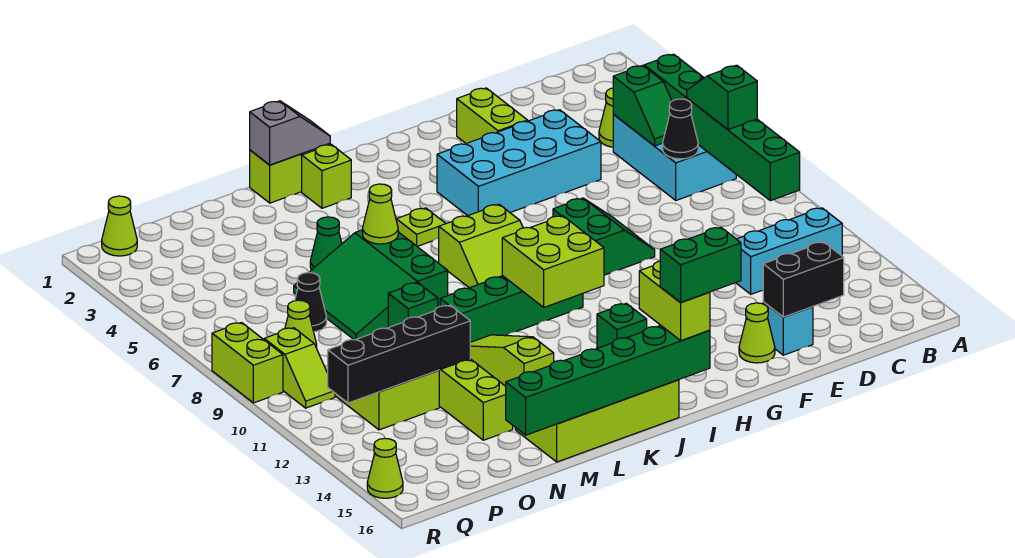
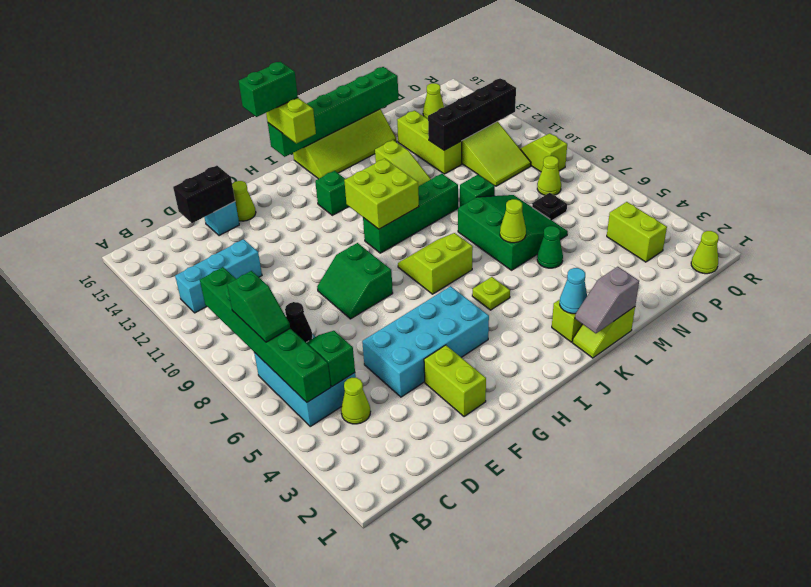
none -> cyan cone K2 level 2
black cone O7 level 1 -> black plate O7 level 1
lime brick R8:R9 level 1 -> lime brick P3:P4 level 1
lime cone R15 level 1 -> lime cone P15 level 1

